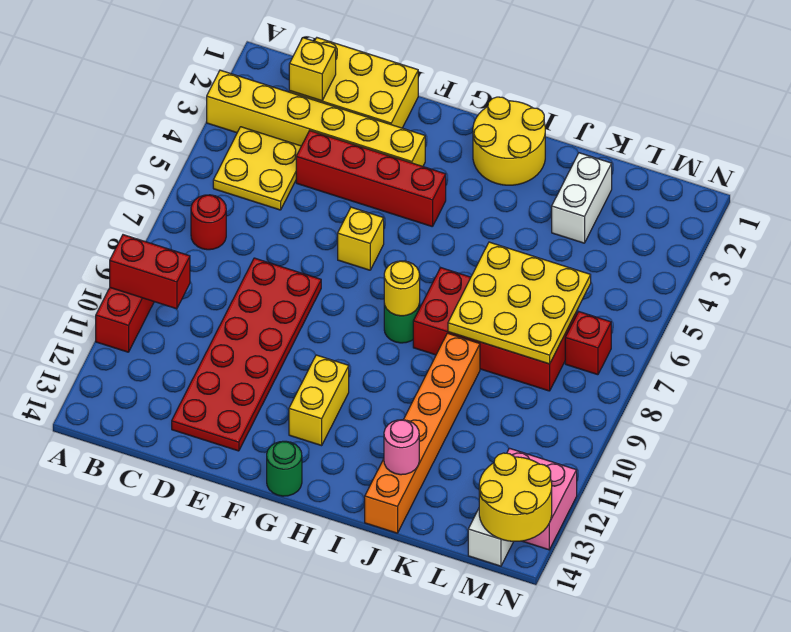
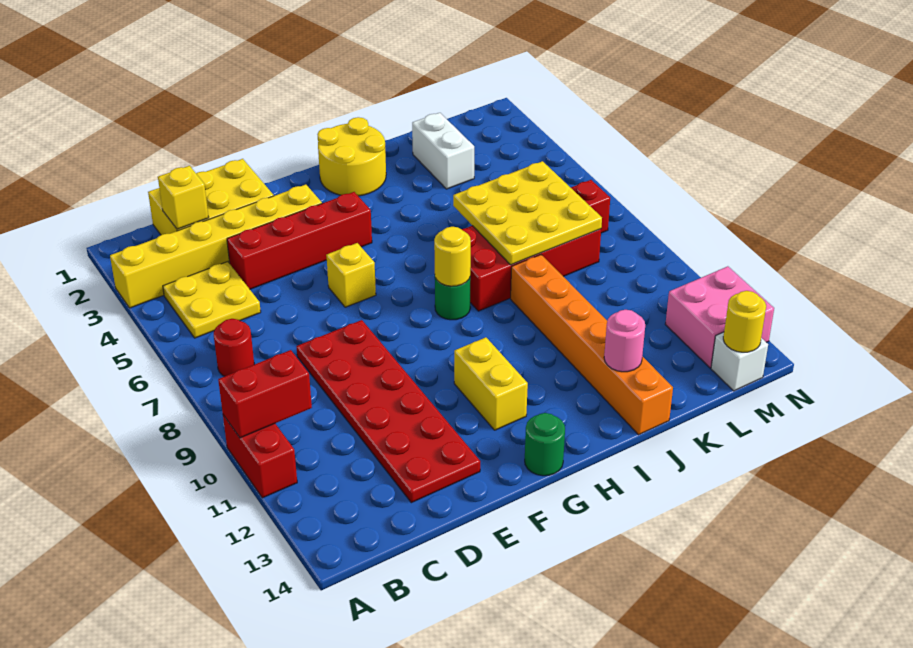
yellow round brick M13:N14 level 2 -> yellow round brick M14 level 2

